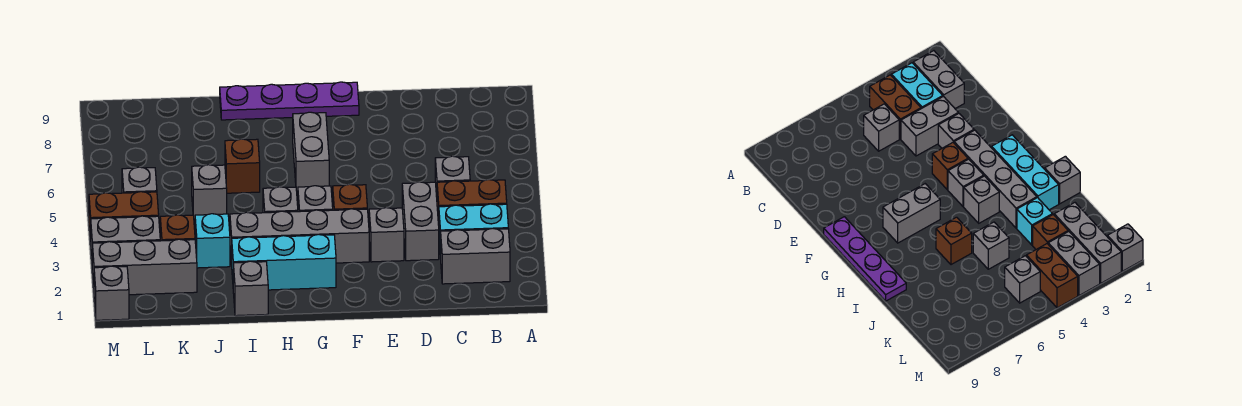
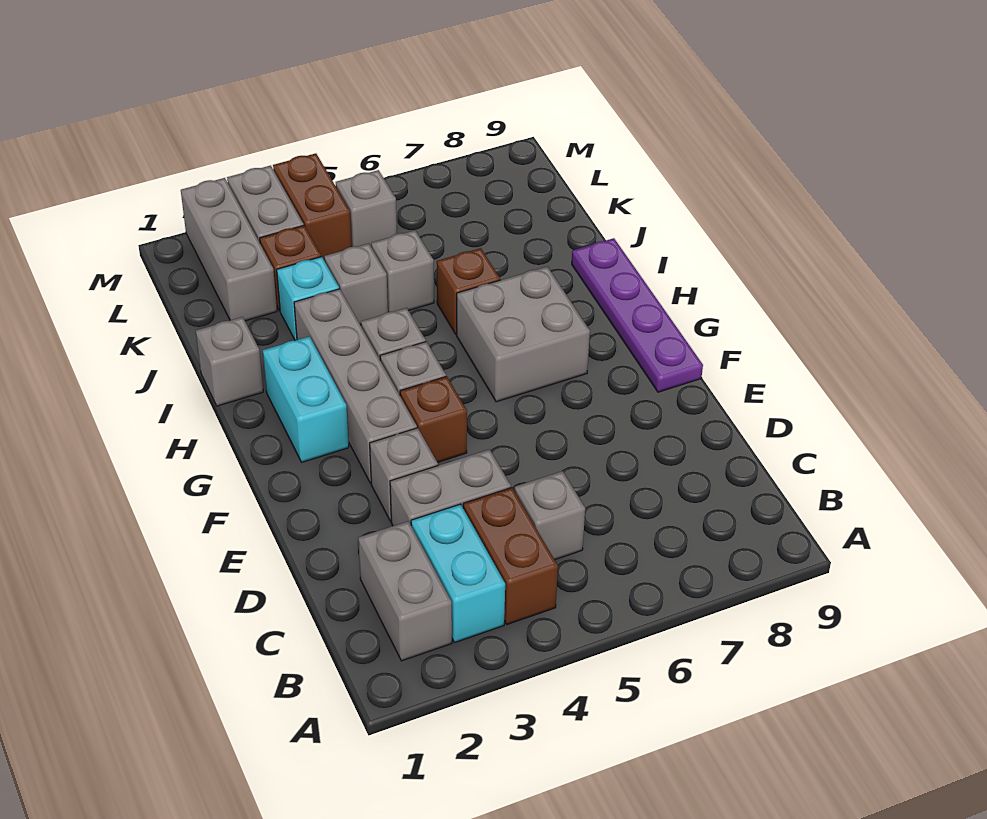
cyan brick G2:I2 level 1 -> cyan brick G2:H2 level 1
grey brick G6:G7 level 1 -> grey brick G6:H7 level 1
grey brick M1 level 1 -> grey brick J4 level 1

